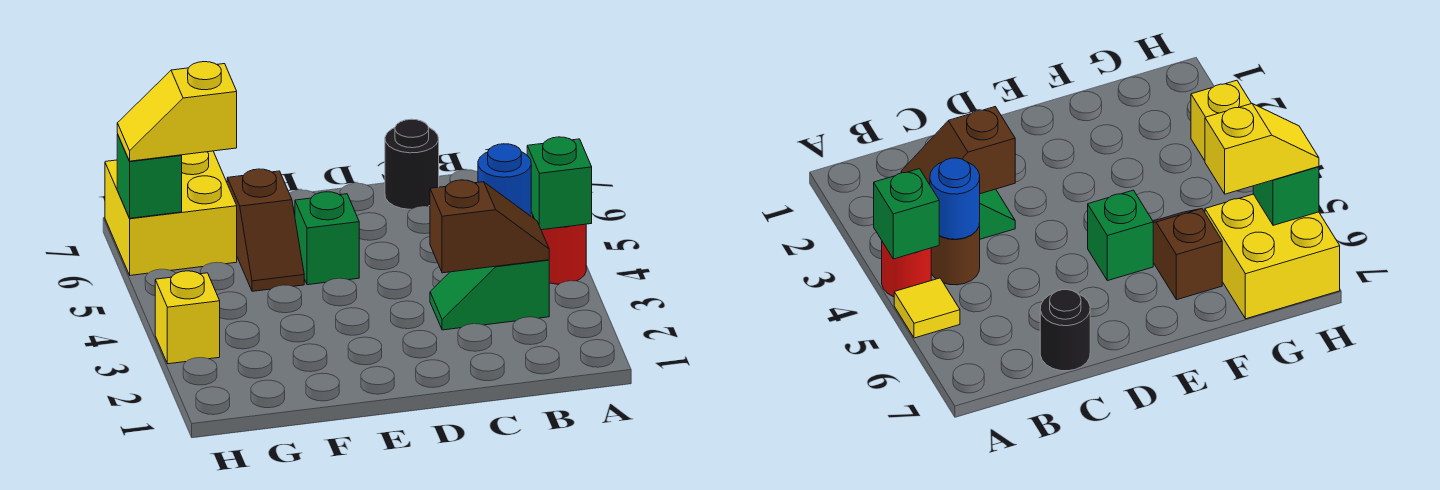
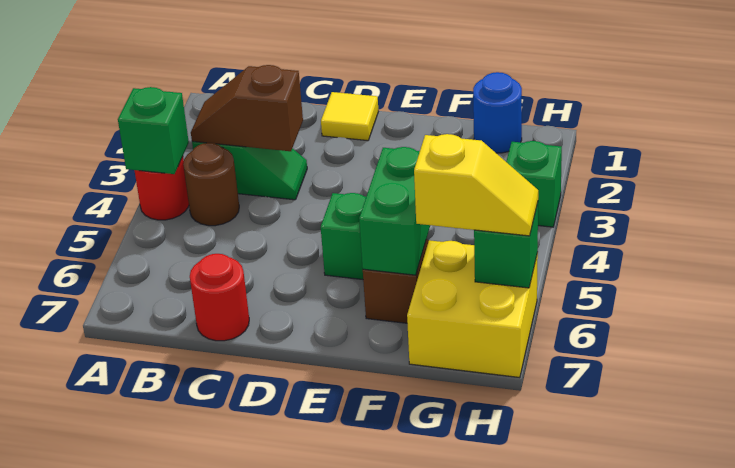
yellow tile A5 level 1 -> yellow tile D1 level 1
blue round brick B4 level 2 -> blue round brick G1 level 1
black round brick C7 level 1 -> red round brick C7 level 1
none -> green brick F5:F6 level 2
yellow brick H3 level 1 -> green brick H3 level 1

